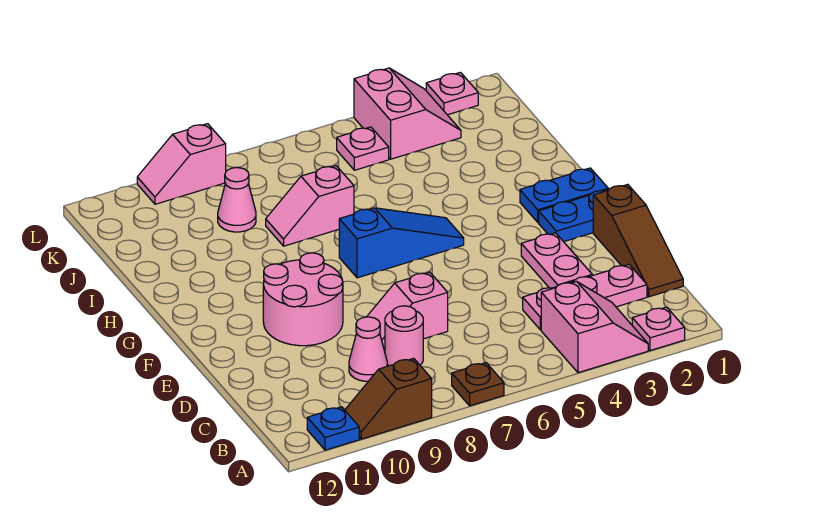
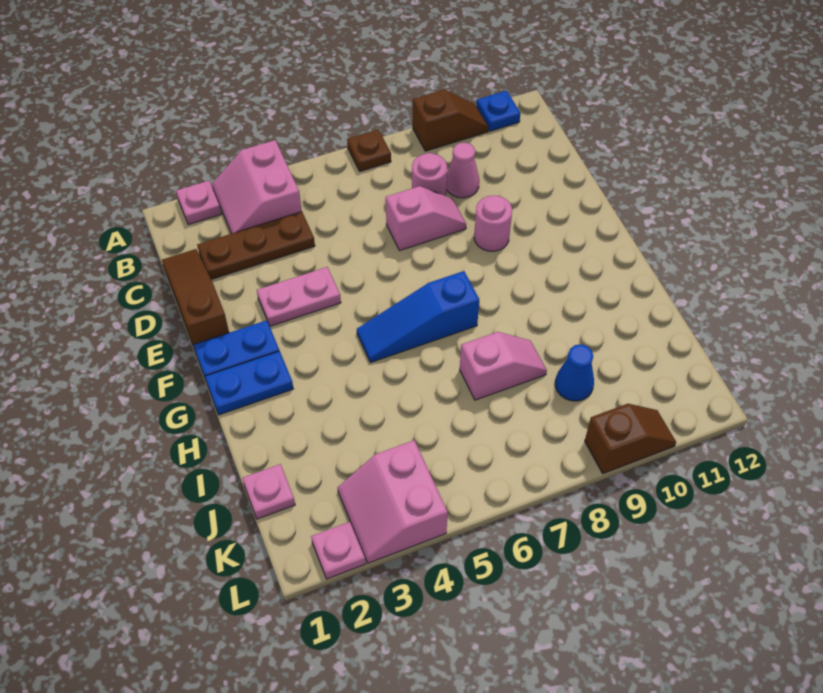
pink plate C2:C4 level 1 -> brown plate C2:C4 level 1
pink plate D3:E3 level 1 -> pink plate E3:E4 level 1
pink round brick E9:F10 level 1 -> pink round brick E9 level 1
pink cone J9 level 1 -> blue cone J9 level 1
pink plate K5 level 1 -> pink plate J1 level 1
pink slope L9:L10 level 1 top 9 -> brown slope L9:L10 level 1 top 9

